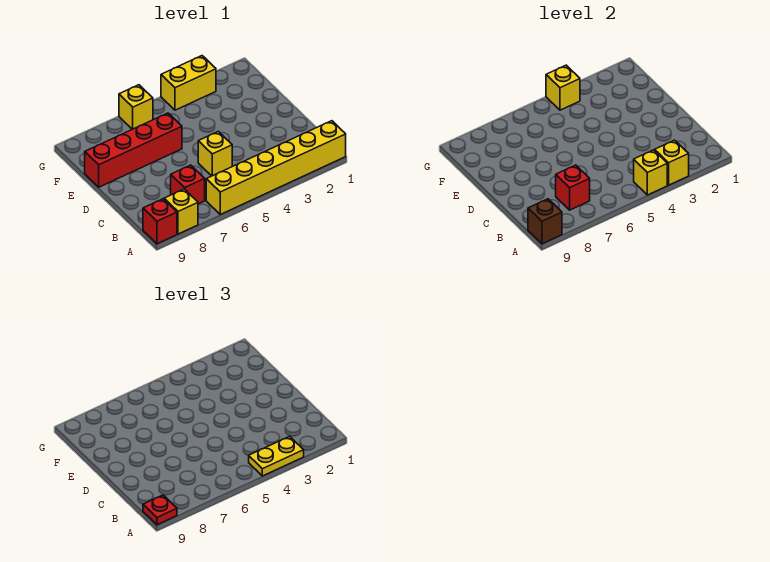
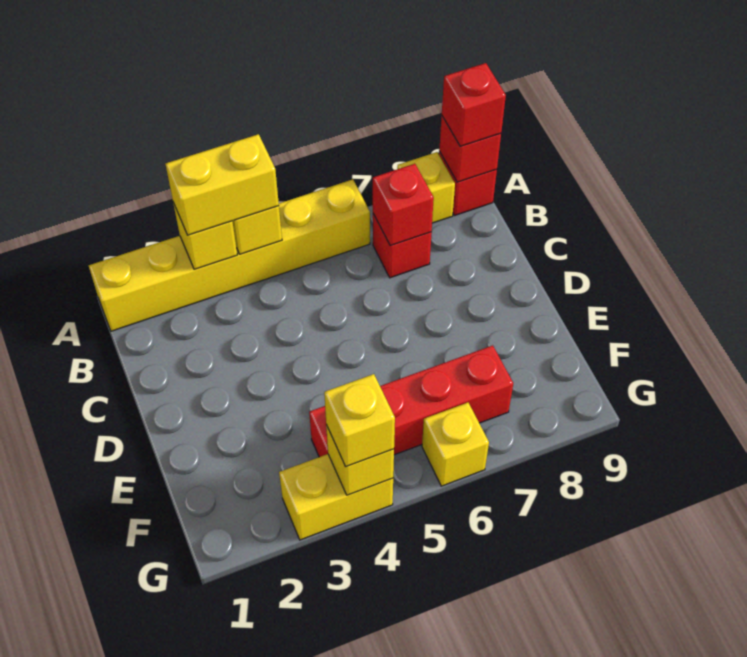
yellow plate A3:A4 level 3 -> yellow brick A3:A4 level 3
brown brick A9 level 2 -> red brick A9 level 2
red plate A9 level 3 -> red brick A9 level 3
yellow brick C5 level 1 -> yellow brick G4 level 3
red brick E6:E9 level 1 -> red brick F4:F7 level 1

